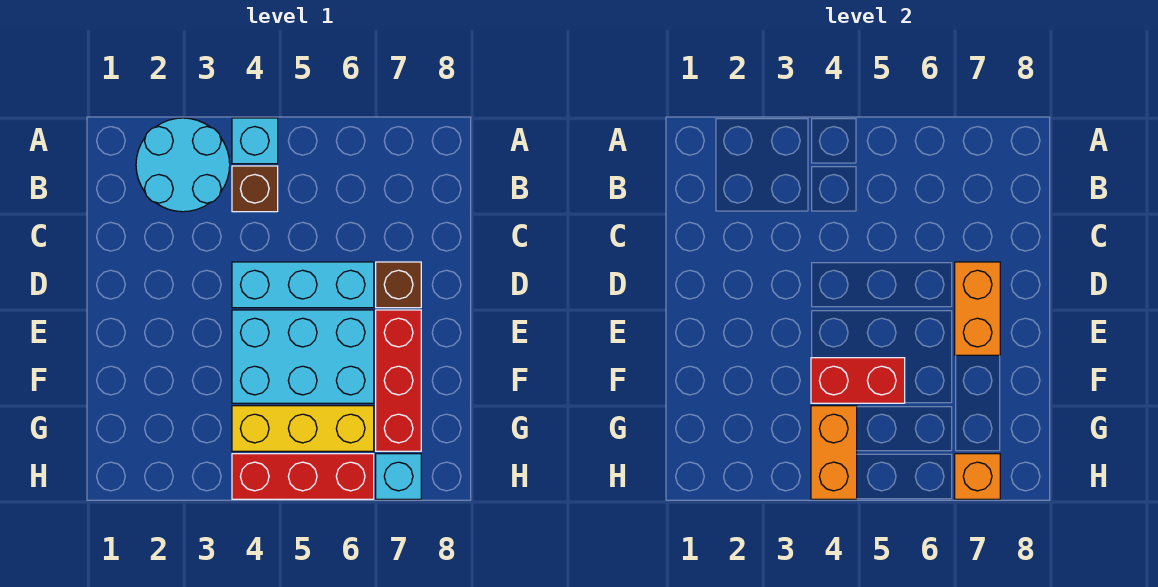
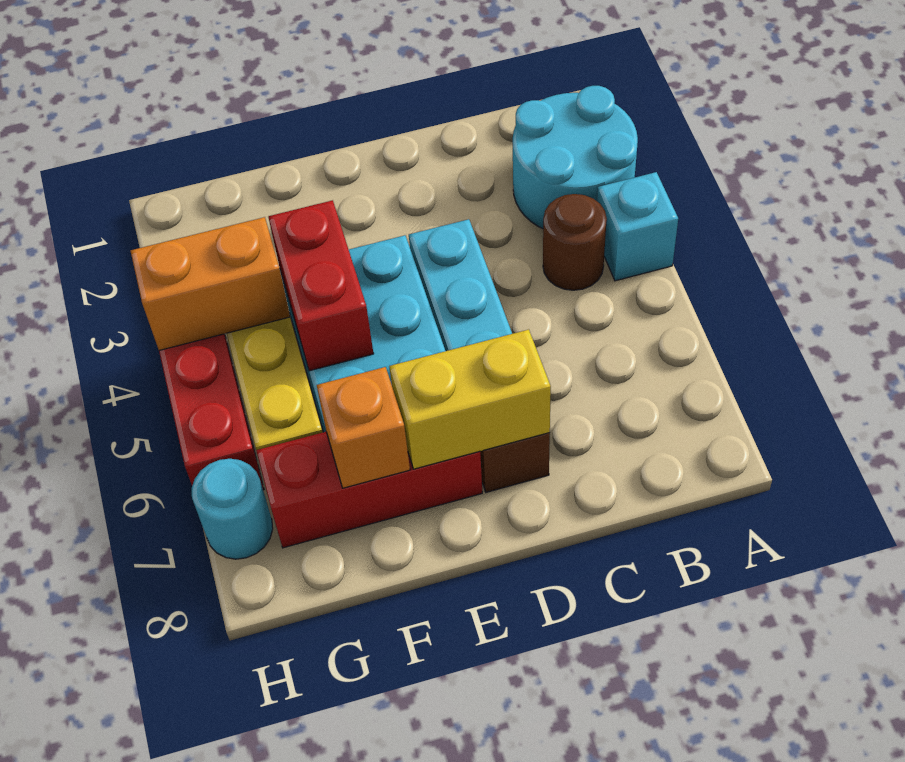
brown brick B4 level 1 -> brown round brick B4 level 1
orange brick D7:E7 level 2 -> yellow brick D7:E7 level 2
cyan brick H7 level 1 -> cyan round brick H7 level 1
orange brick H7 level 2 -> orange brick F7 level 2

